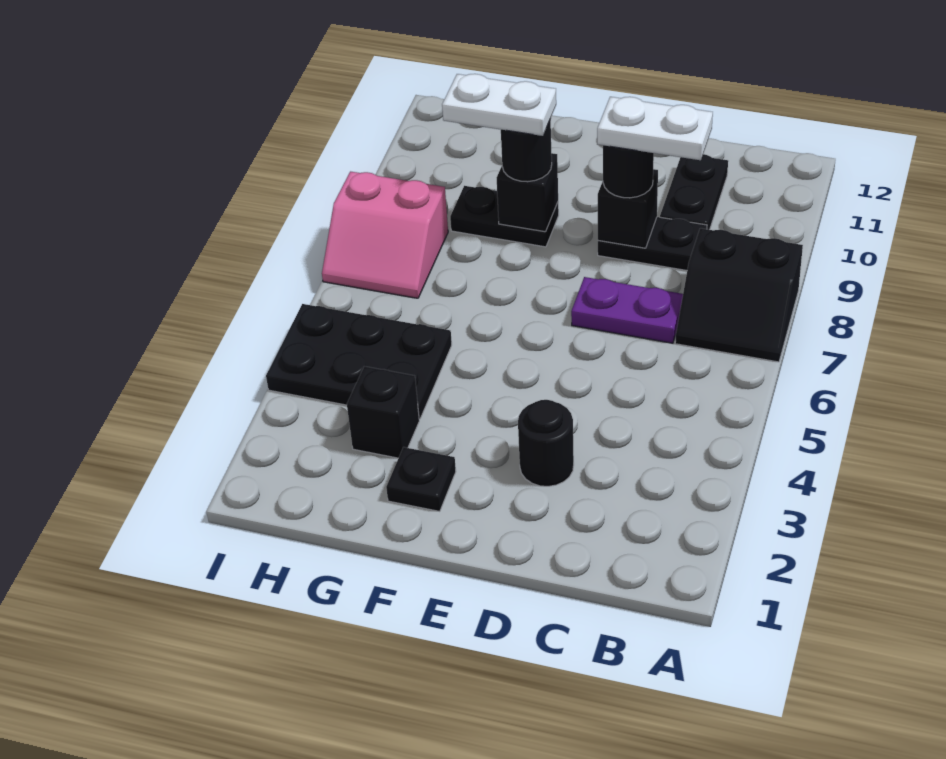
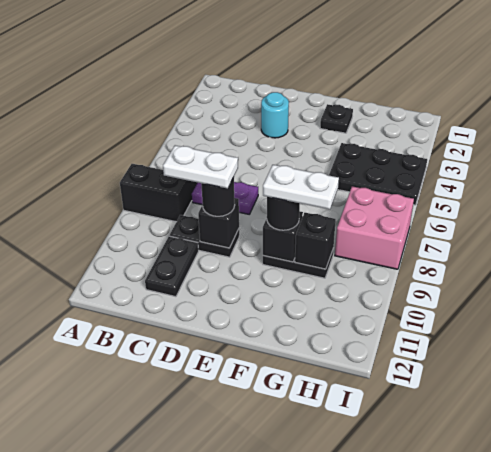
black round brick D3 level 1 -> cyan round brick D3 level 1
black brick G3 level 1 -> black brick G9 level 2
pink slope H7:I8 level 1 top 8 -> pink brick H7:I8 level 1

